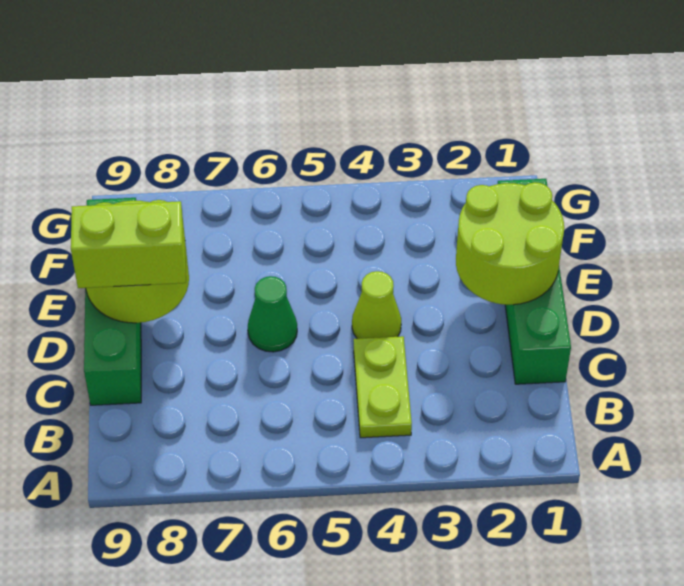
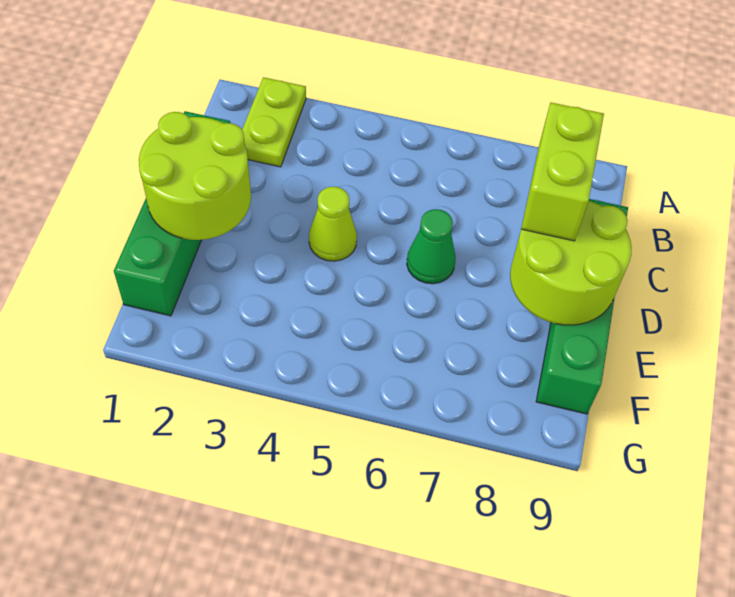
lime plate B4:C4 level 1 -> lime plate A2:B2 level 1
lime brick D8:D9 level 3 -> lime brick C8:D8 level 3

